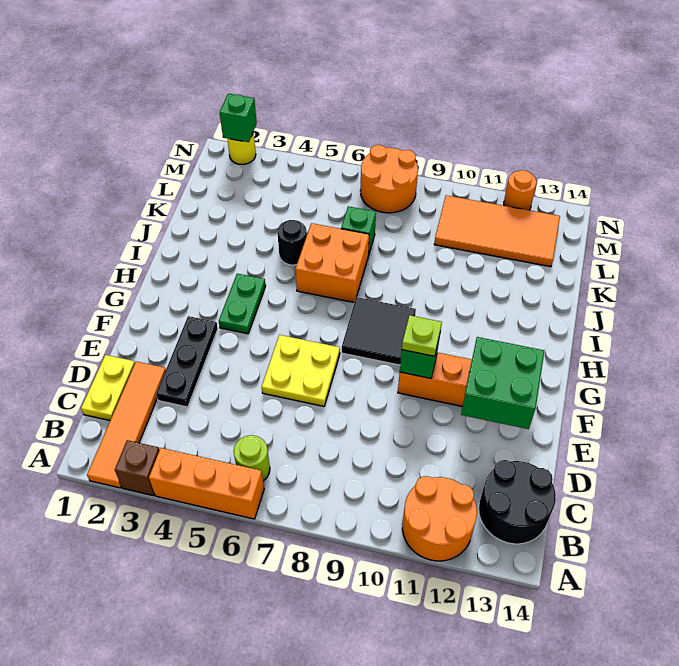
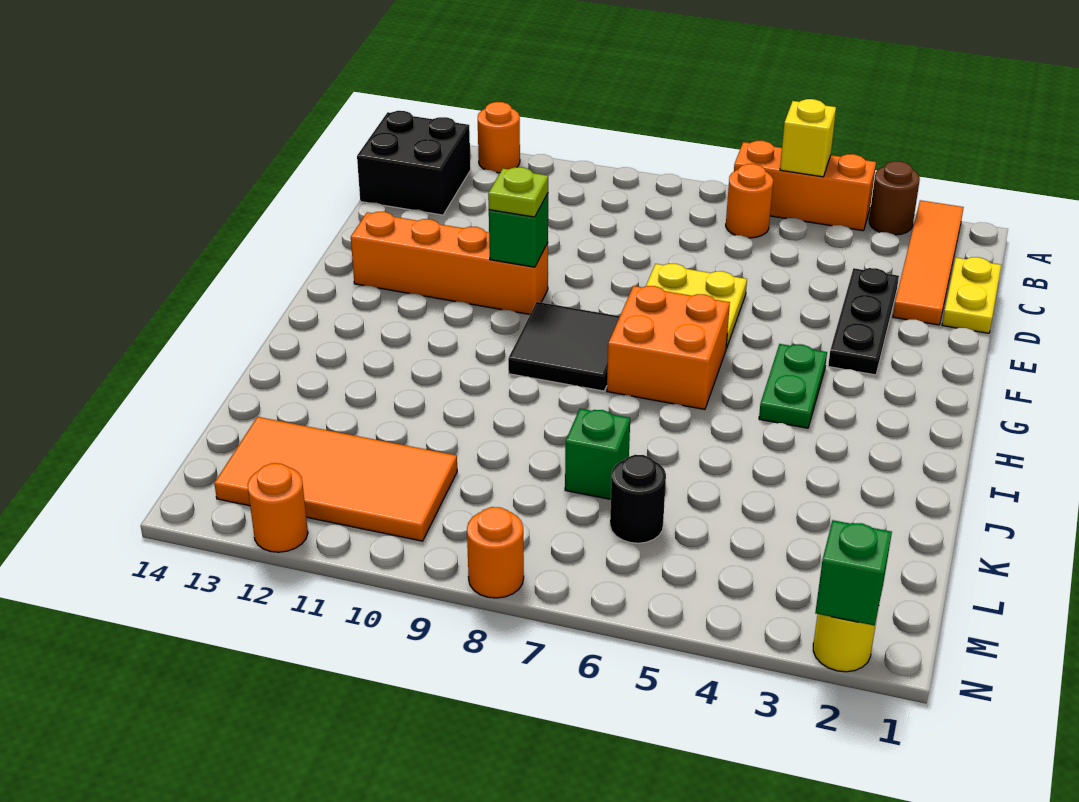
brown brick A3 level 1 -> brown round brick A3 level 1
none -> yellow brick A5 level 2
orange round brick A11:B12 level 1 -> orange round brick A12 level 1
lime round brick B6 level 1 -> orange round brick B6 level 1
black round brick B13:C14 level 1 -> black brick B13:C14 level 1
green brick E12:F13 level 2 -> none
orange brick I6:J7 level 1 -> orange brick G6:H7 level 1
black round brick J5 level 1 -> black round brick L6 level 1
orange round brick M7:N8 level 1 -> orange round brick N8 level 1

